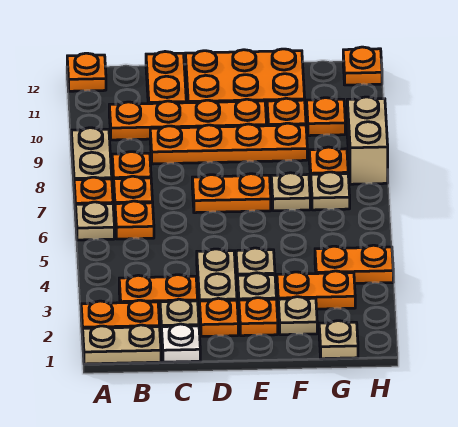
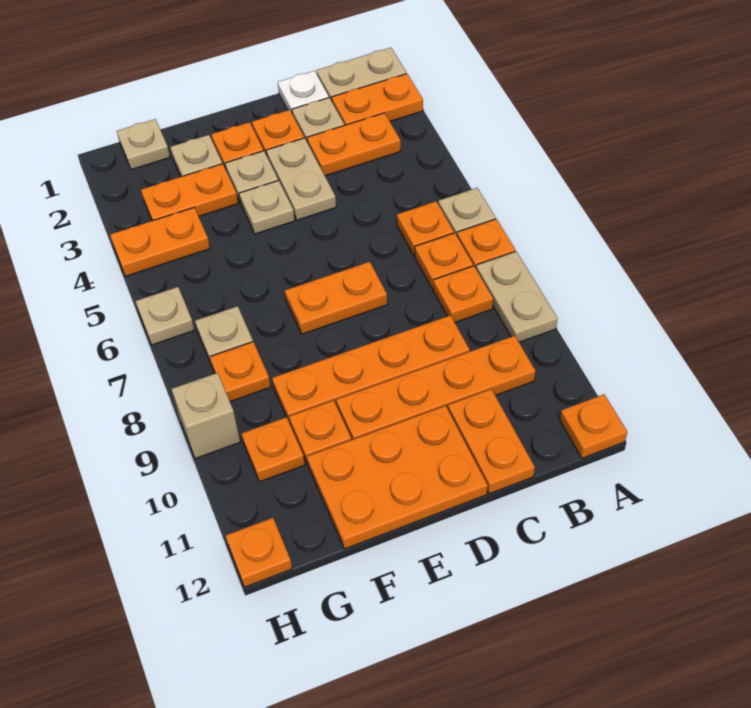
tan plate F7 level 1 -> tan plate H6 level 1
tan brick H8:H9 level 1 -> tan brick H9 level 1

